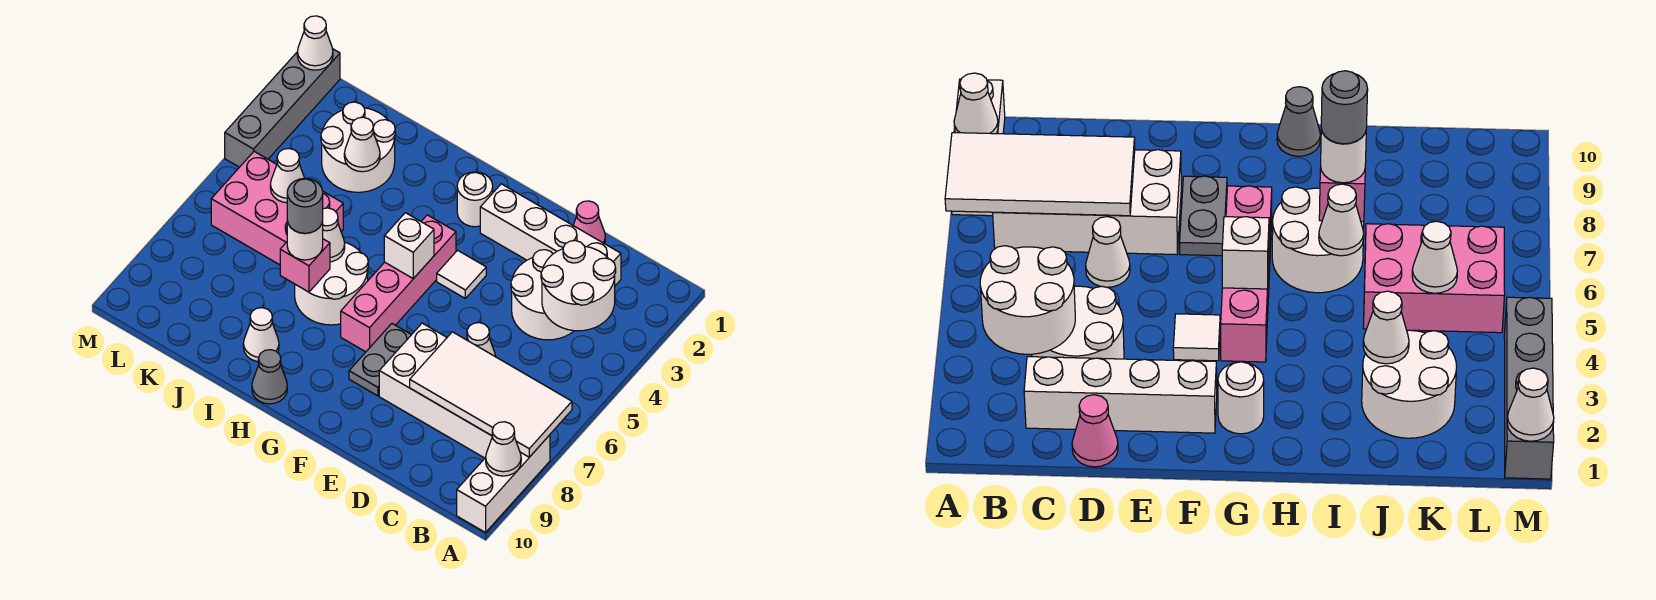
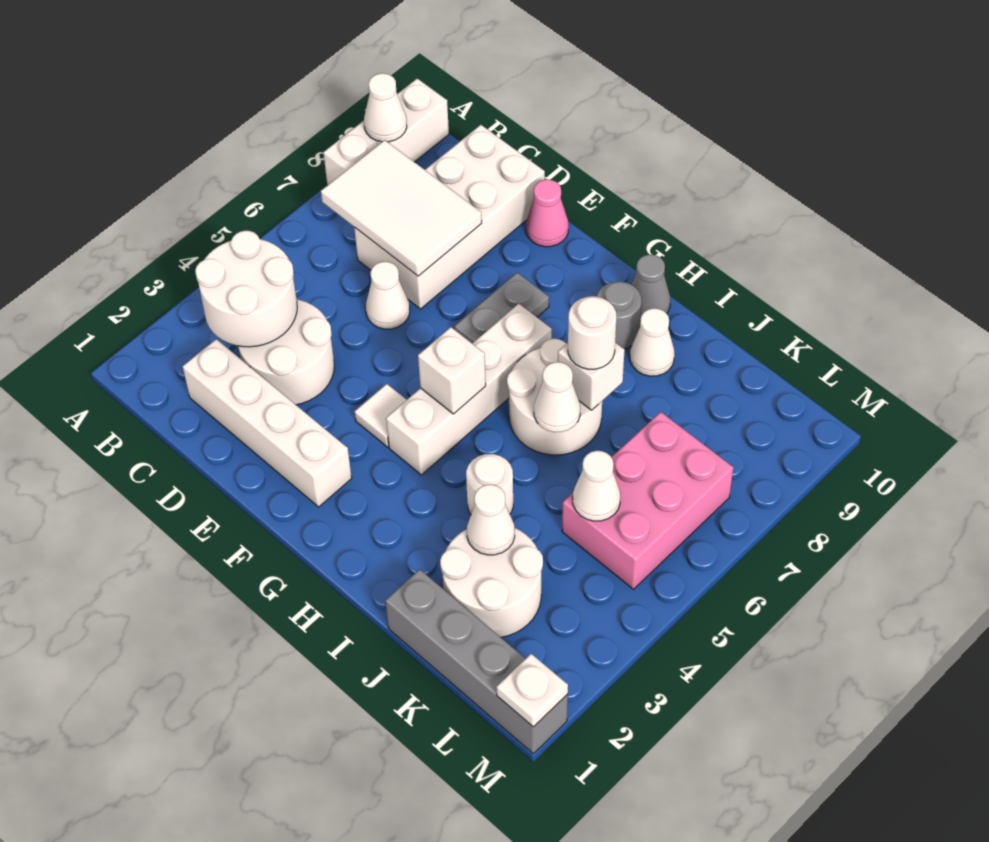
white tile A7:D8 level 2 -> white tile B7:D8 level 2
white brick B7:E8 level 1 -> white brick C7:D10 level 1
pink cone D1 level 1 -> pink cone E10 level 1
white round brick G2 level 1 -> white round brick I4 level 1
pink brick G4:G7 level 1 -> white brick G4:G7 level 1
pink brick I7 level 2 -> white brick I7 level 2
grey round brick I7 level 4 -> grey round brick H9 level 1
pink brick J5:L6 level 1 -> pink brick K5:L7 level 1
grey brick M1:M4 level 1 -> grey brick J1:M1 level 1
white cone M1 level 2 -> white plate M1 level 2

